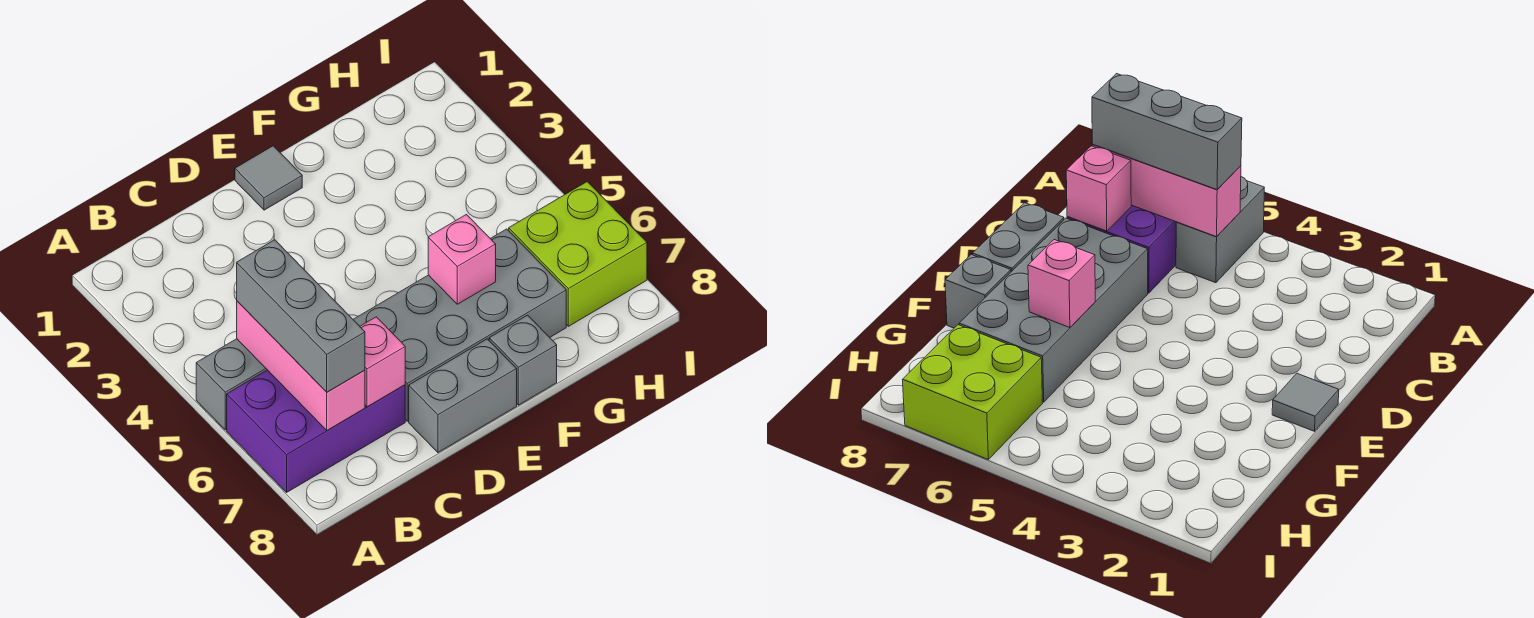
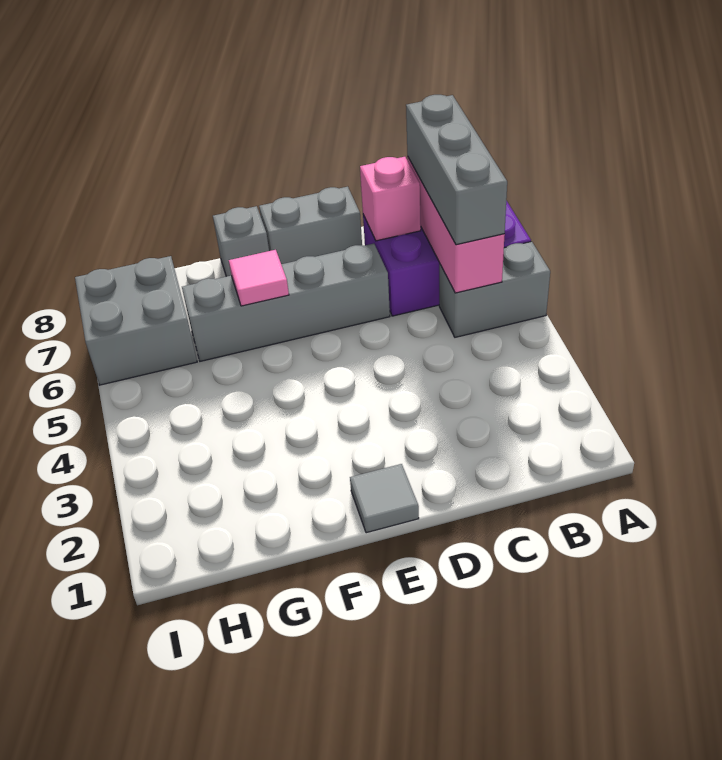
grey brick D6:G7 level 1 -> grey brick D6:G6 level 1
pink brick F6 level 2 -> pink tile F6 level 2
lime brick H6:I7 level 1 -> grey brick H6:I7 level 1

